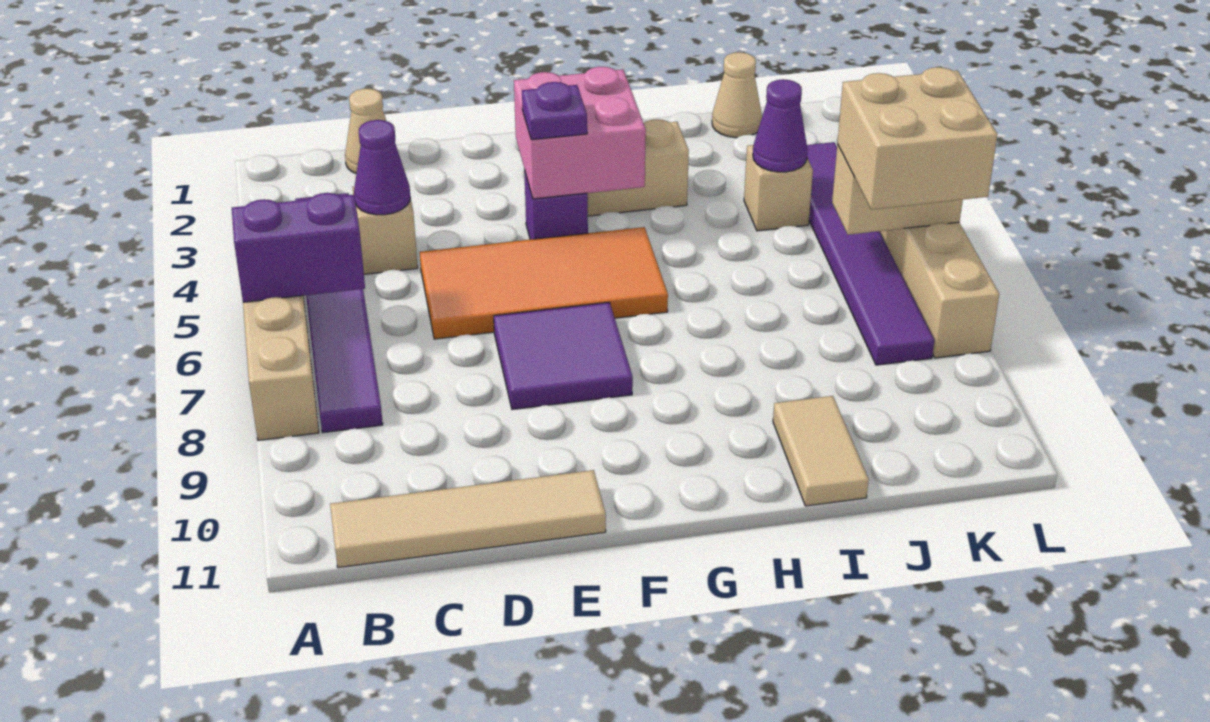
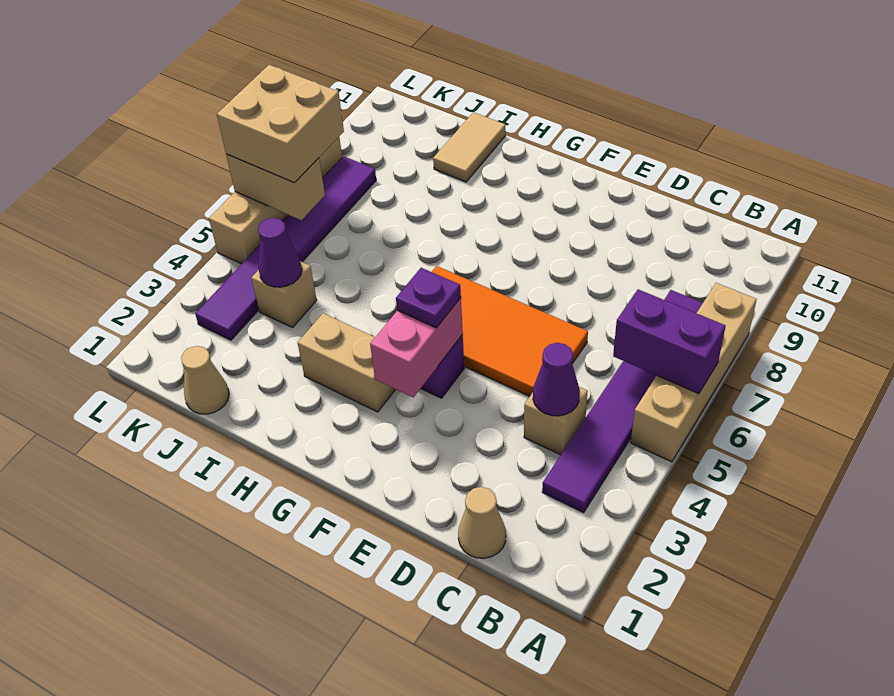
tan tile B11:E11 level 1 -> none
purple tile E7:F8 level 1 -> none
pink brick F3:G4 level 2 -> pink brick F3:F4 level 2

